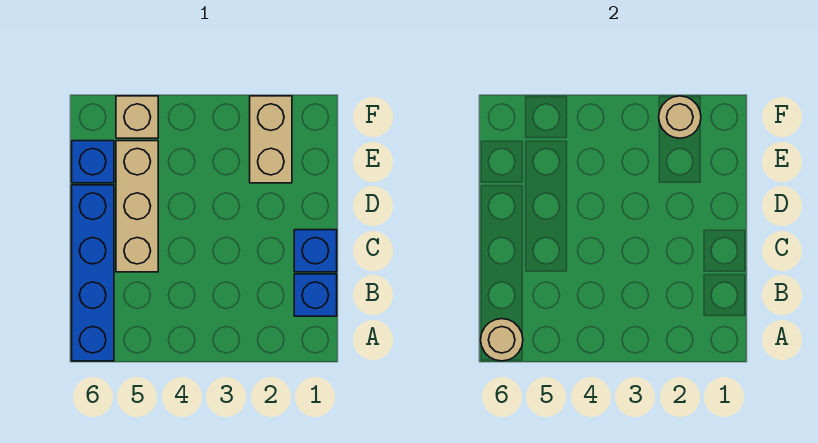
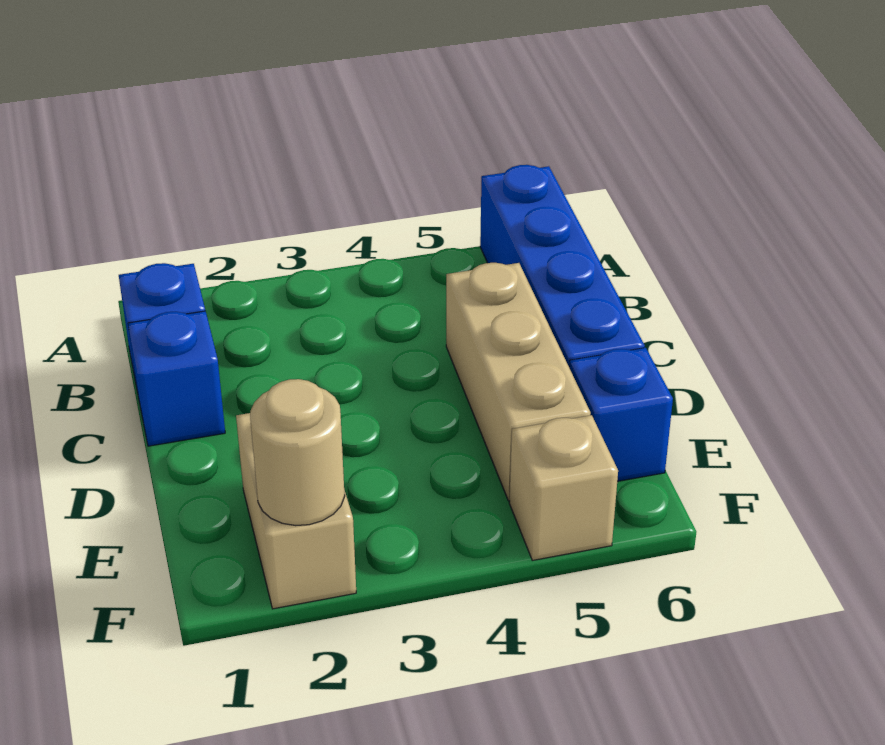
tan round brick A6 level 2 -> none

